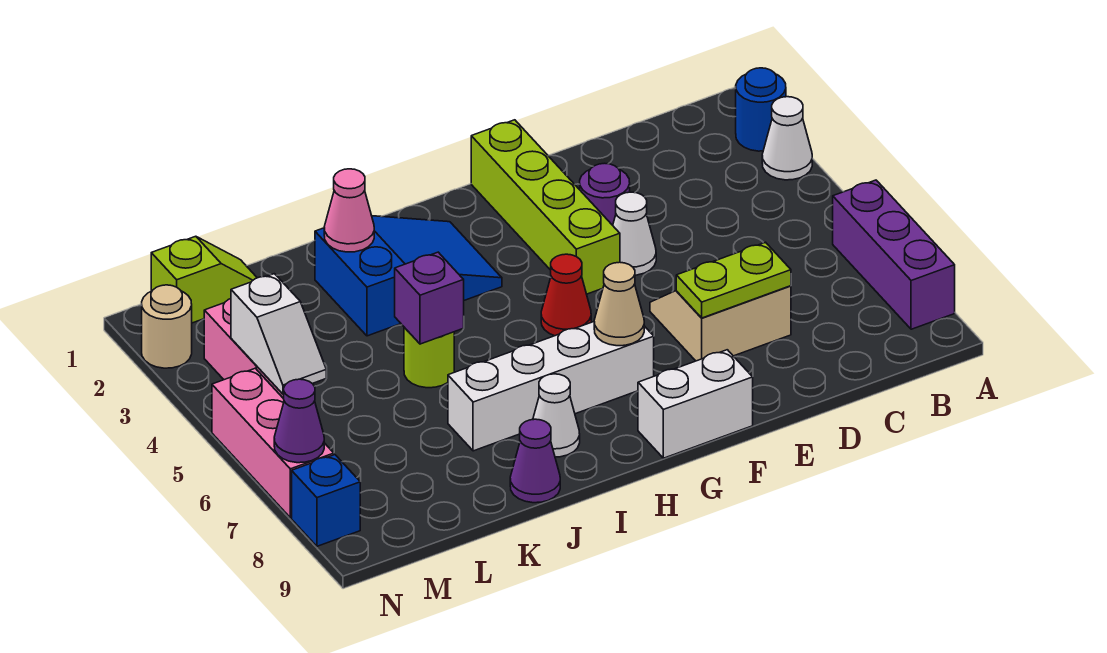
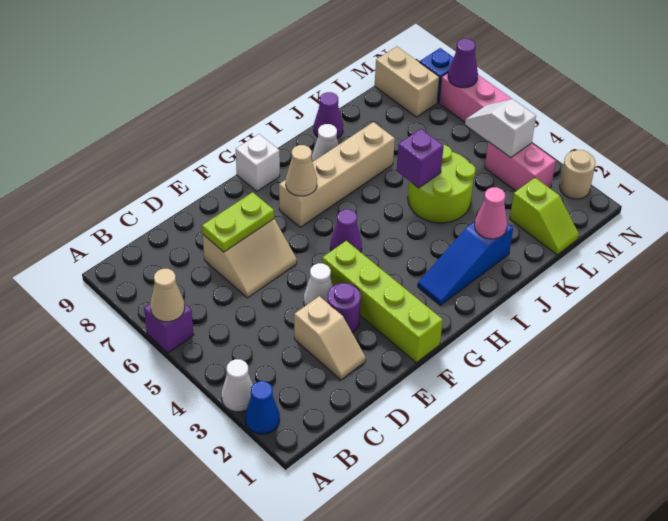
blue round brick A2 level 1 -> blue cone A2 level 1
purple brick A6:A8 level 1 -> purple brick A6 level 1
none -> tan cone A6 level 2
none -> tan slope D2:D3 level 1 top 3
white brick F9:G9 level 1 -> white brick G9 level 1
red cone G5 level 1 -> purple cone G5 level 1
white brick G7:J7 level 1 -> tan brick G7:J7 level 1
blue slope H2:J3 level 1 top J -> blue slope H2:J2 level 1 top J
lime round brick J5 level 1 -> lime round brick J4:K5 level 1
lime slope L1:M1 level 1 top M -> lime slope L1:L2 level 1 top 2
none -> tan brick M8:M9 level 1

